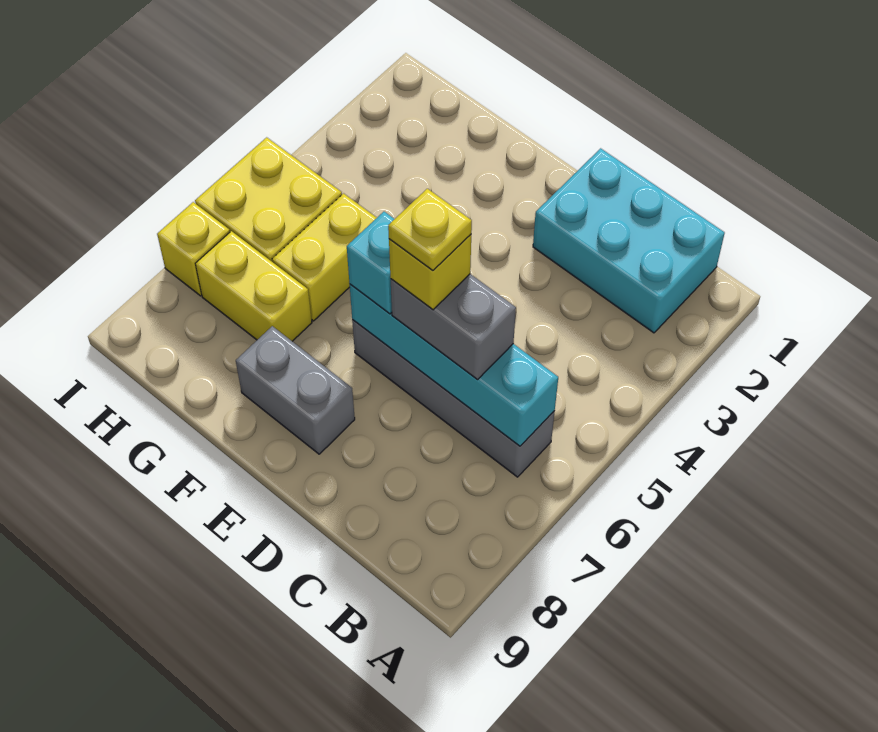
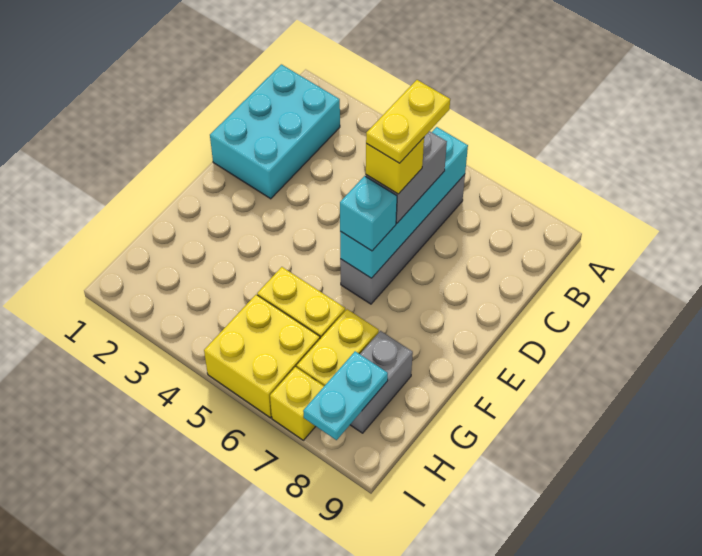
yellow plate D6 level 5 -> yellow plate C6:D6 level 5
grey brick E8:F8 level 1 -> grey brick G8:H8 level 1
none -> cyan plate H8:I8 level 2

